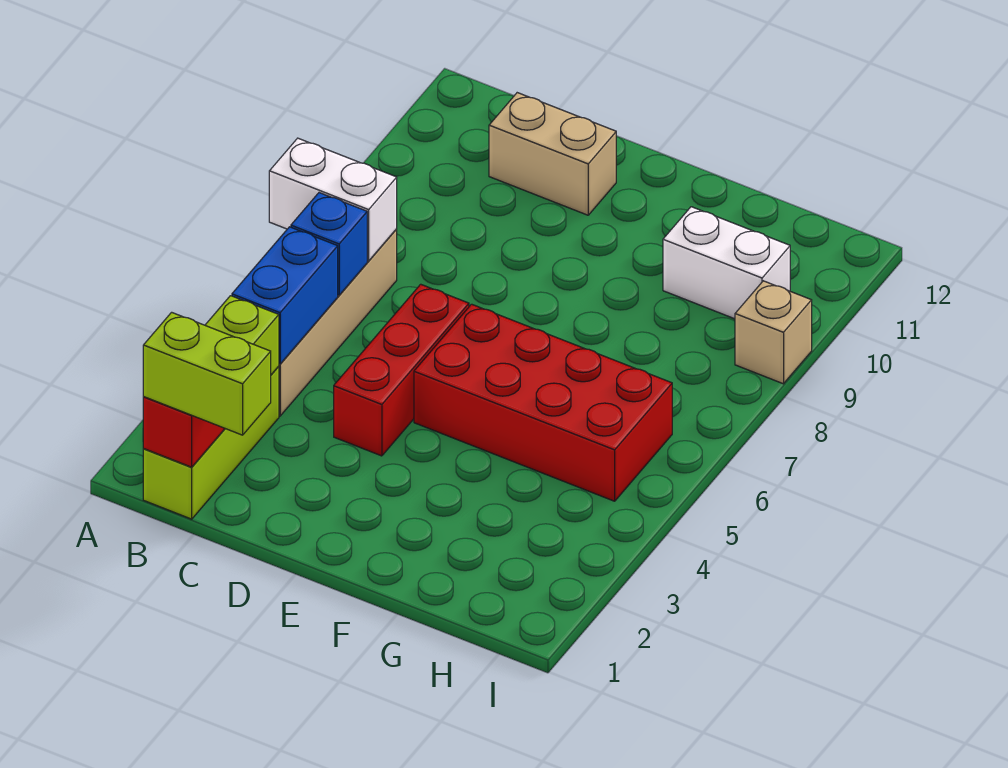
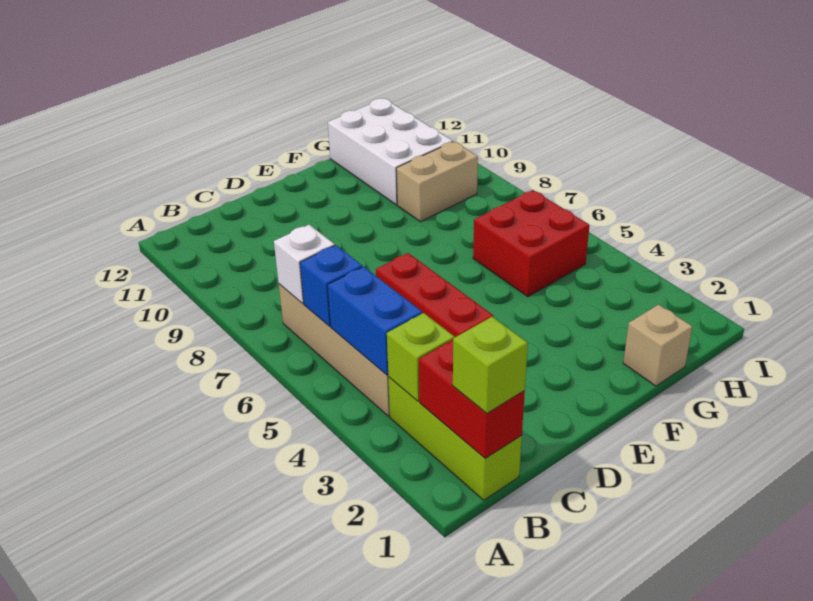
white brick A7:B7 level 2 -> white brick B7 level 2
lime brick B1:C1 level 3 -> lime brick B1 level 3
tan brick C11:D11 level 1 -> tan brick G9:H9 level 1
red brick E5:H6 level 1 -> red brick G5:H6 level 1
white brick G10:H10 level 1 -> white brick G10:H12 level 1
tan brick I9 level 1 -> tan brick G1 level 1

